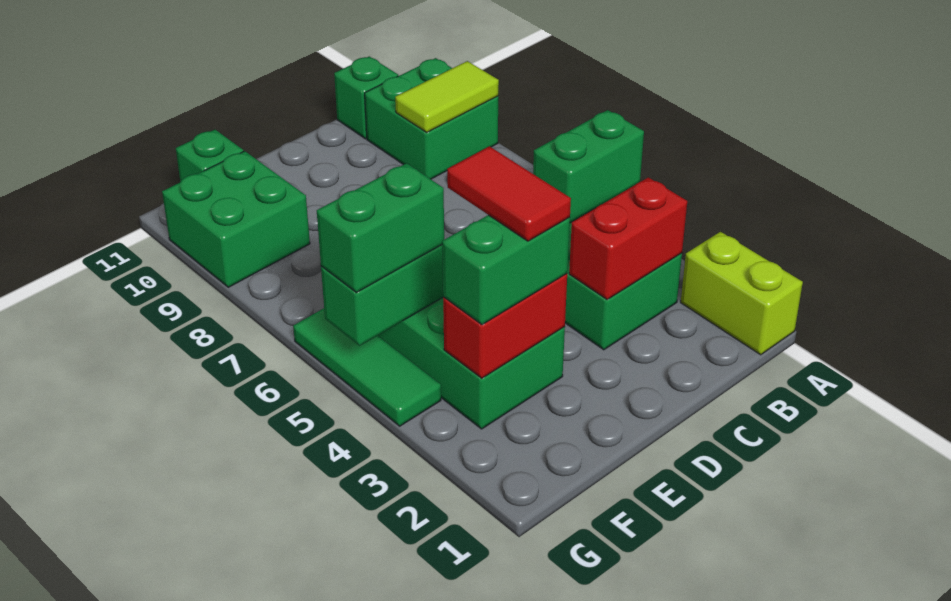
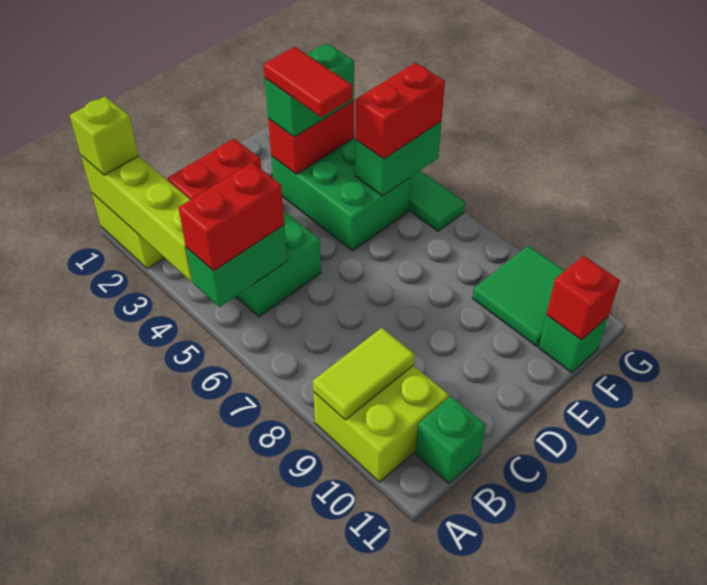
none -> lime brick A1:A4 level 2
none -> lime brick A1 level 3
none -> red brick A5:B5 level 3
green brick A9:B10 level 1 -> lime brick A9:B10 level 1
green brick F5:G5 level 3 -> red brick F5:G5 level 3
green brick F9:G10 level 1 -> green tile F9:G10 level 1
none -> red brick F11 level 2

